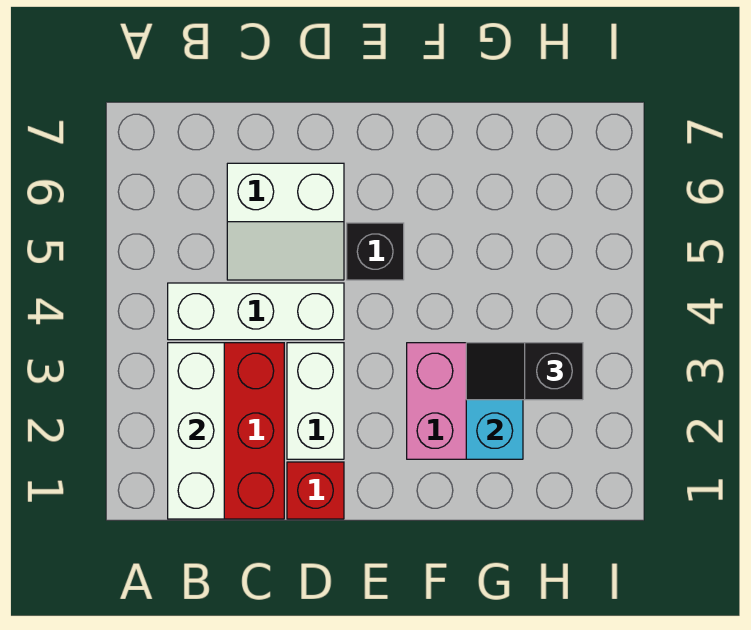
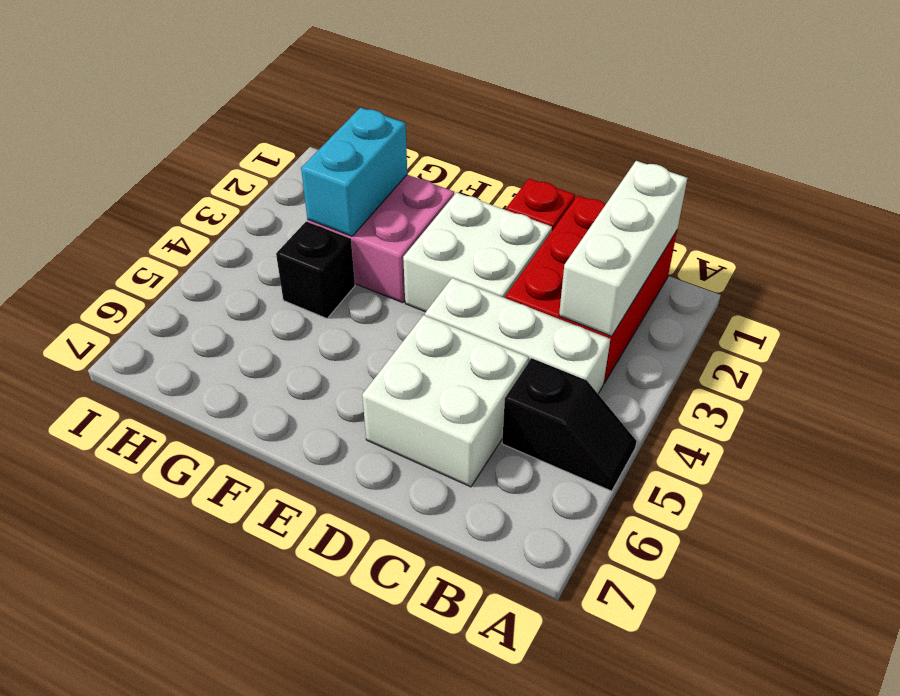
white slope C5:D6 level 1 top 6 -> white brick C5:D6 level 1
white brick D2:D3 level 1 -> white brick D2:E3 level 1
black brick E5 level 1 -> black brick G4 level 1
black slope G3:H3 level 3 top H -> black slope A5:B5 level 1 top B

